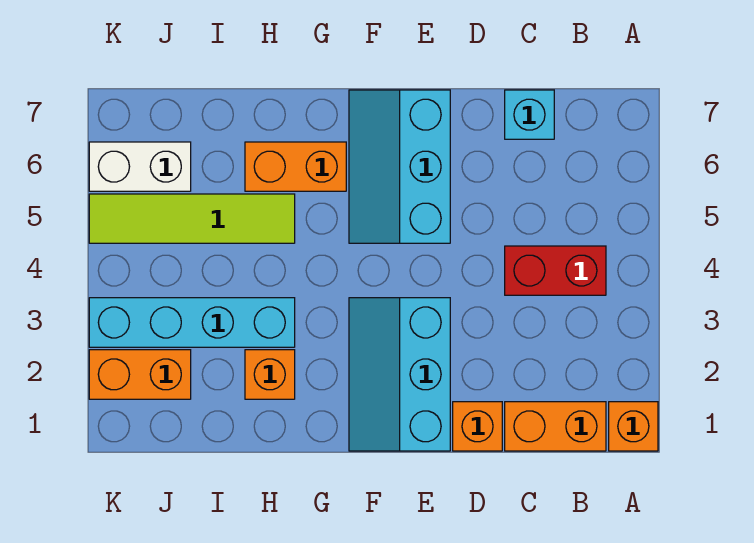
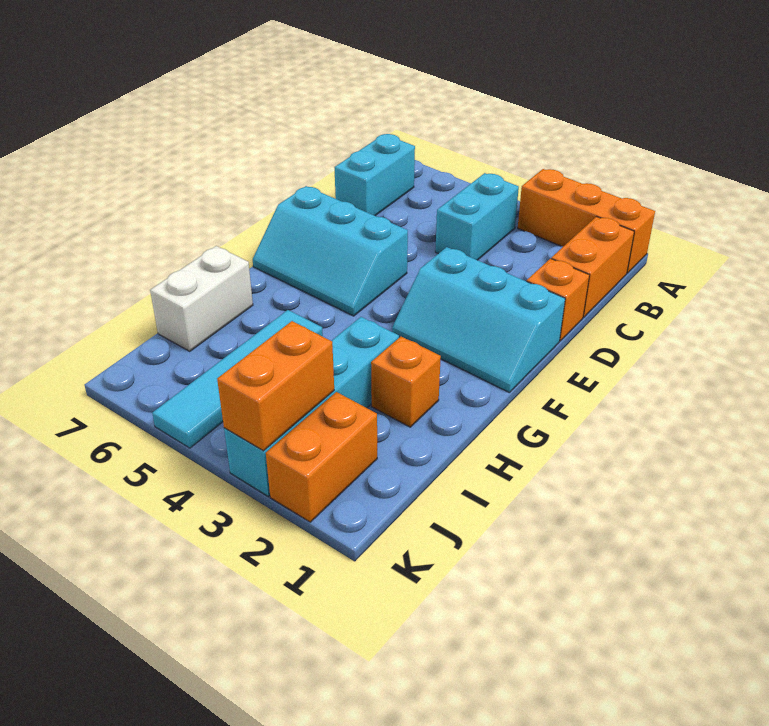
orange brick A1 level 1 -> orange brick A1:A3 level 1
red brick B4:C4 level 1 -> cyan brick B4:C4 level 1
cyan brick C7 level 1 -> cyan brick B7:C7 level 1
orange brick G6:H6 level 1 -> orange brick J3:K3 level 2
lime tile H5:K5 level 1 -> cyan tile H5:K5 level 1
white brick J6:K6 level 1 -> white brick H7:I7 level 1

